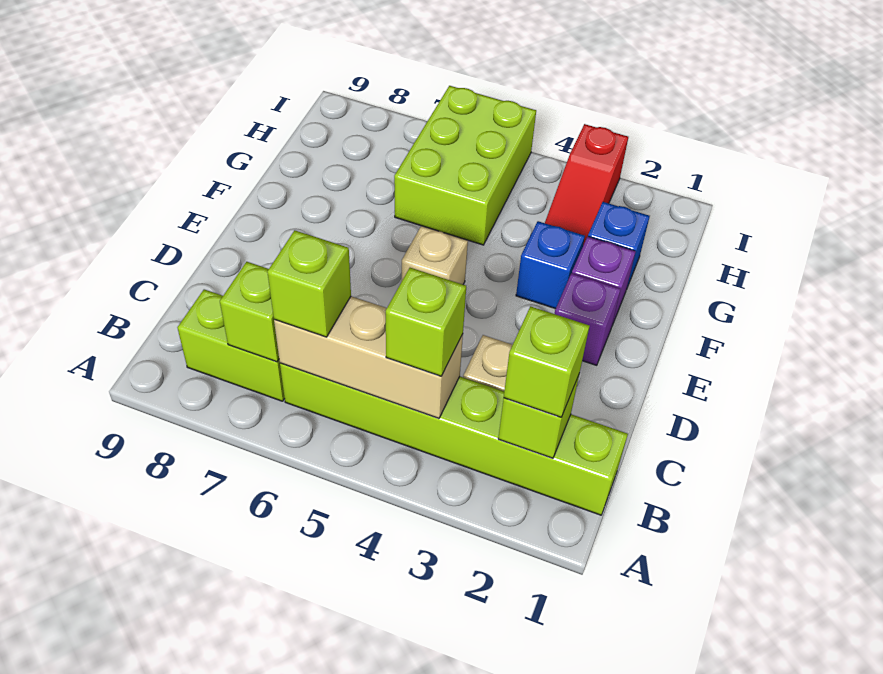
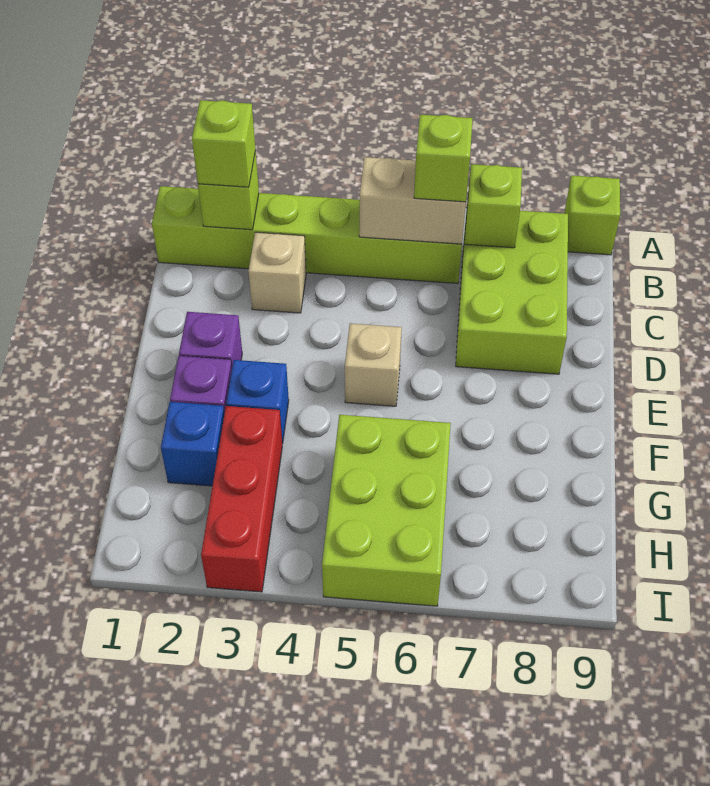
tan brick B4:B6 level 2 -> tan brick B5:B6 level 2
lime brick B4 level 3 -> lime brick A9 level 1
lime brick B7:B8 level 1 -> lime brick B7:D8 level 1
red slope G3:I3 level 1 top I -> red brick G3:I3 level 1

